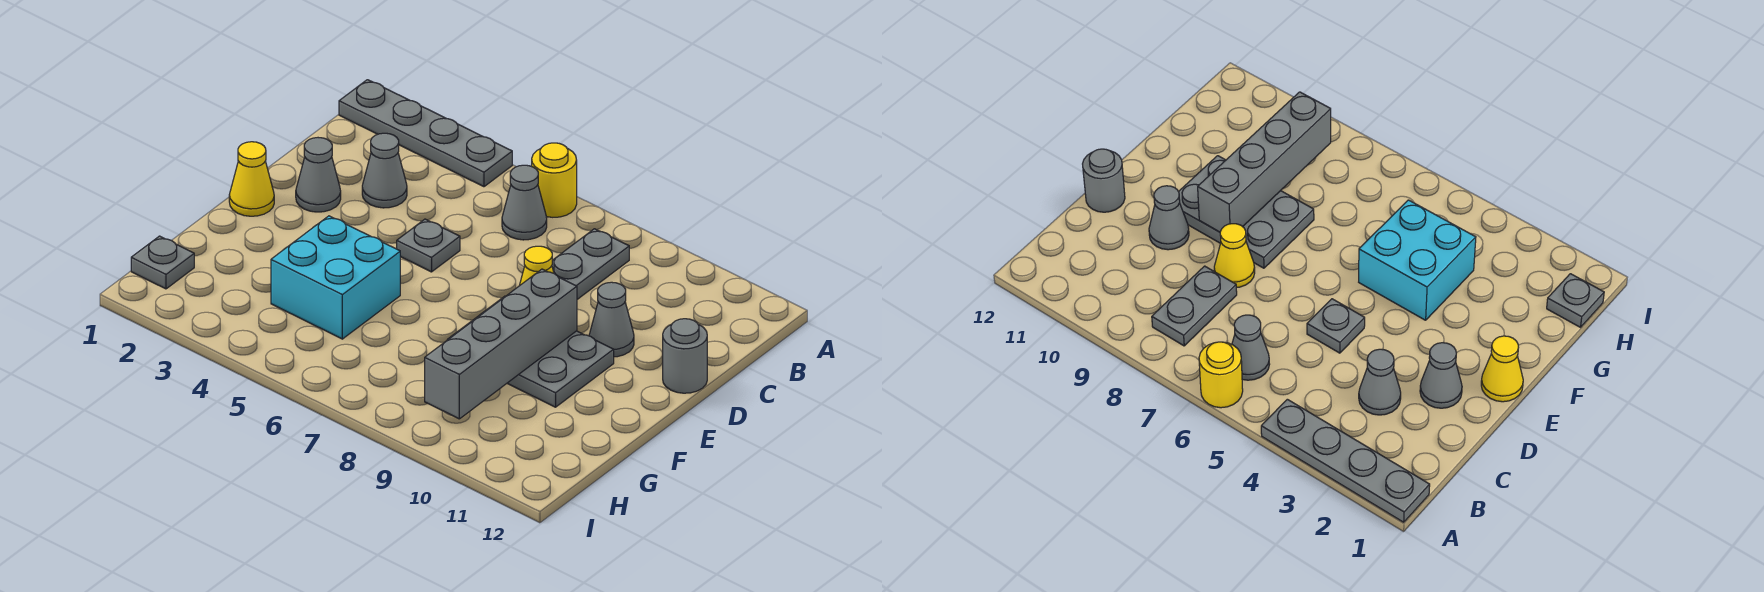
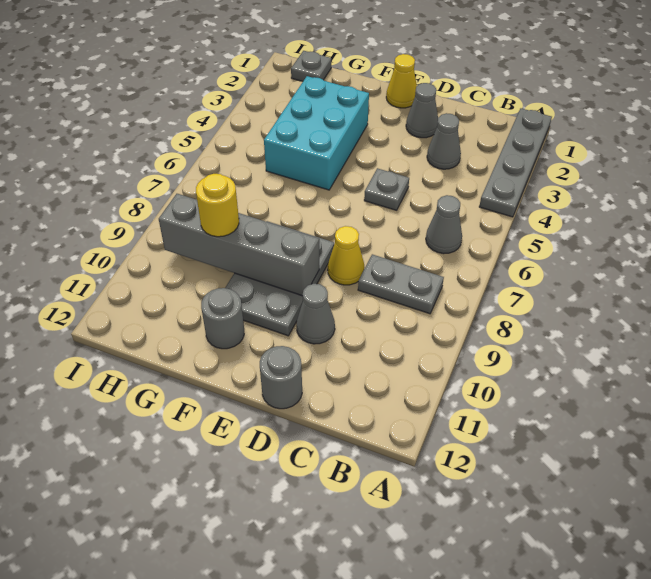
yellow round brick A6 level 1 -> yellow round brick G9 level 3
cyan brick F4:G5 level 1 -> cyan brick F3:G5 level 1
none -> grey round brick F11 level 1

